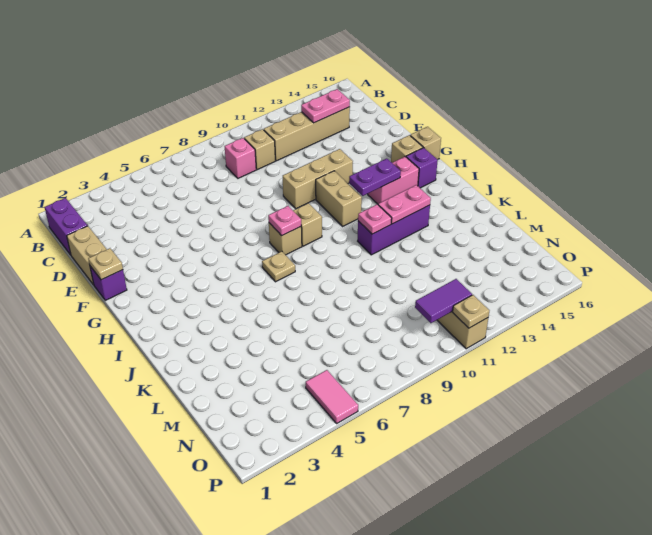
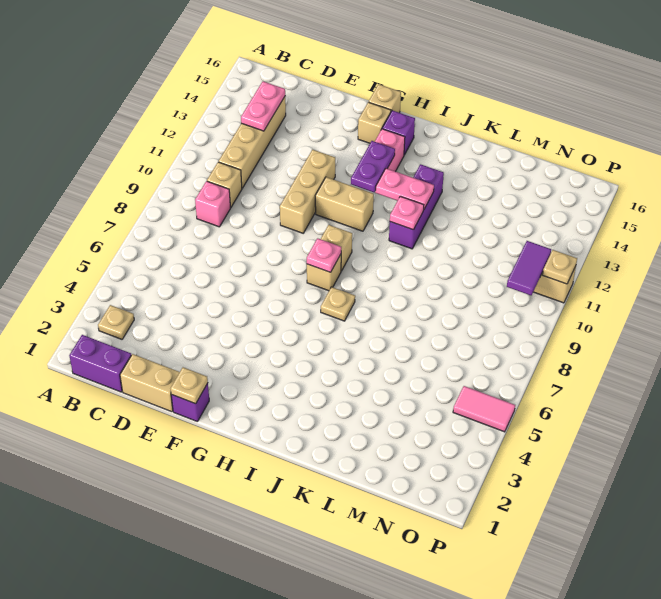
none -> tan plate B3 level 1
pink plate J12:J13 level 2 -> pink plate I12:J12 level 2

